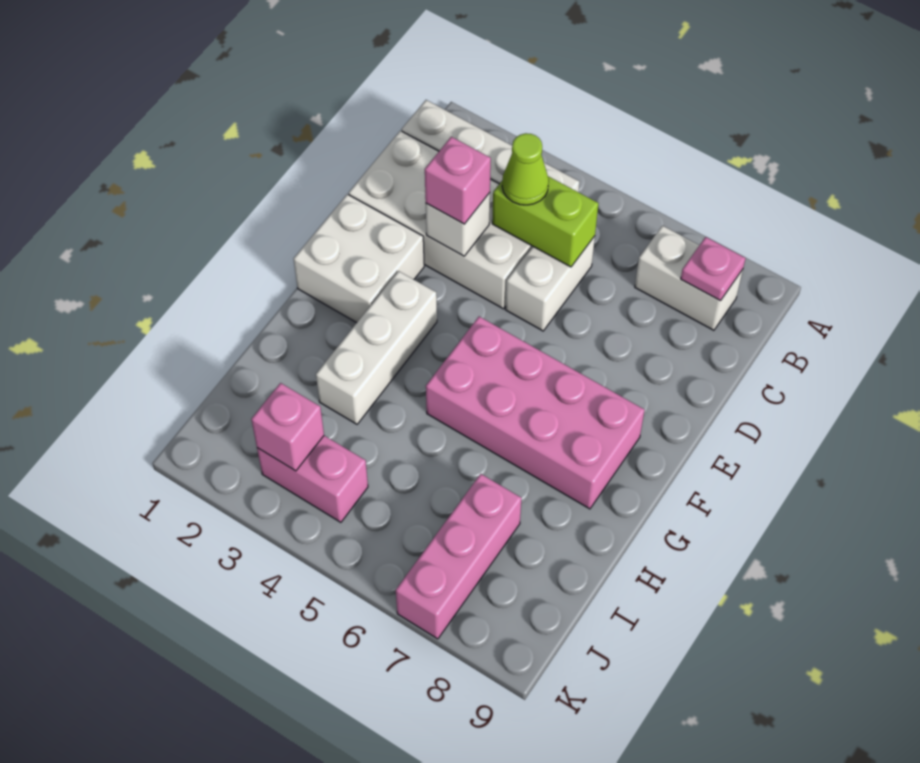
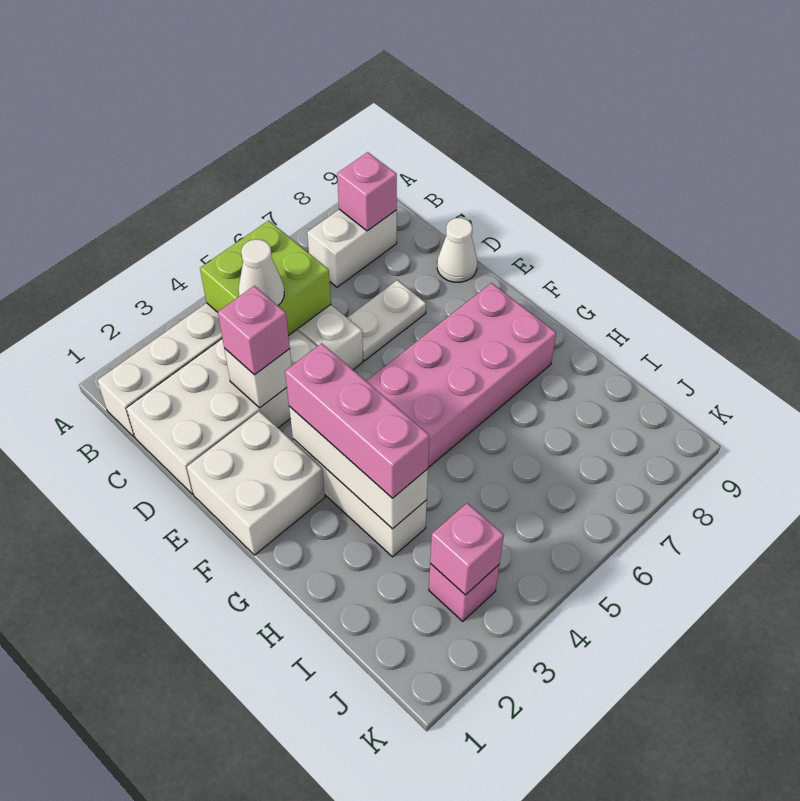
pink plate B8 level 2 -> pink brick B8 level 2
lime brick C4:C5 level 2 -> lime brick B4:C5 level 2
lime cone C4 level 3 -> white cone C4 level 3
none -> white plate D6:D7 level 1
none -> white cone D9 level 1
none -> white brick F3:H3 level 2
pink brick I7:K7 level 1 -> pink brick F3:H3 level 3
pink brick J3:J4 level 1 -> pink brick J3 level 1

